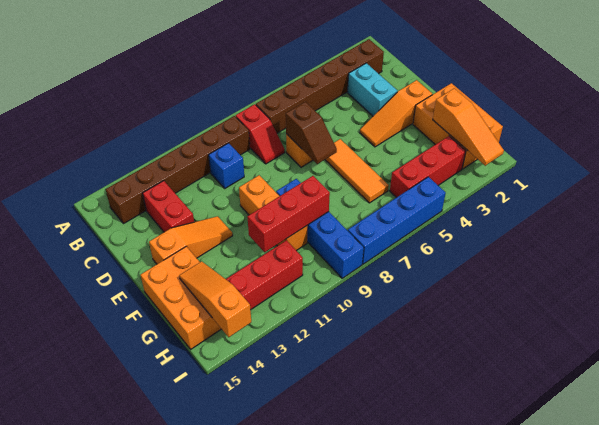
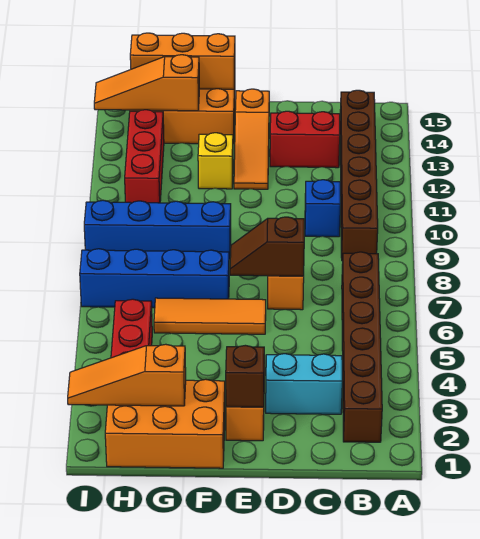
red slope B8:C8 level 1 top B -> none
none -> brown brick E2 level 2
orange brick E10:G10 level 1 -> orange brick F15:H15 level 2
none -> yellow brick F12 level 1
red brick G9:G11 level 2 -> none
orange slope G14:I14 level 2 top I -> orange slope G14:I14 level 2 top G
blue brick I5:I8 level 1 -> blue brick F7:I7 level 1

